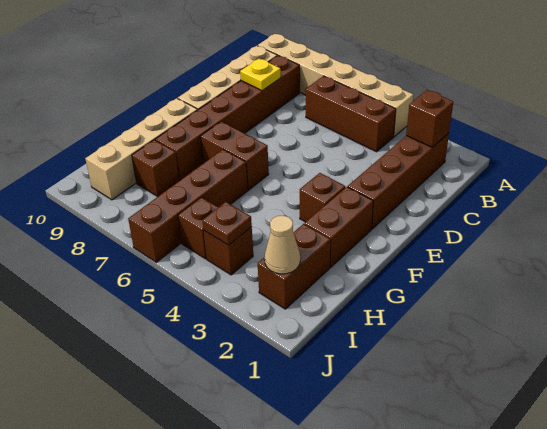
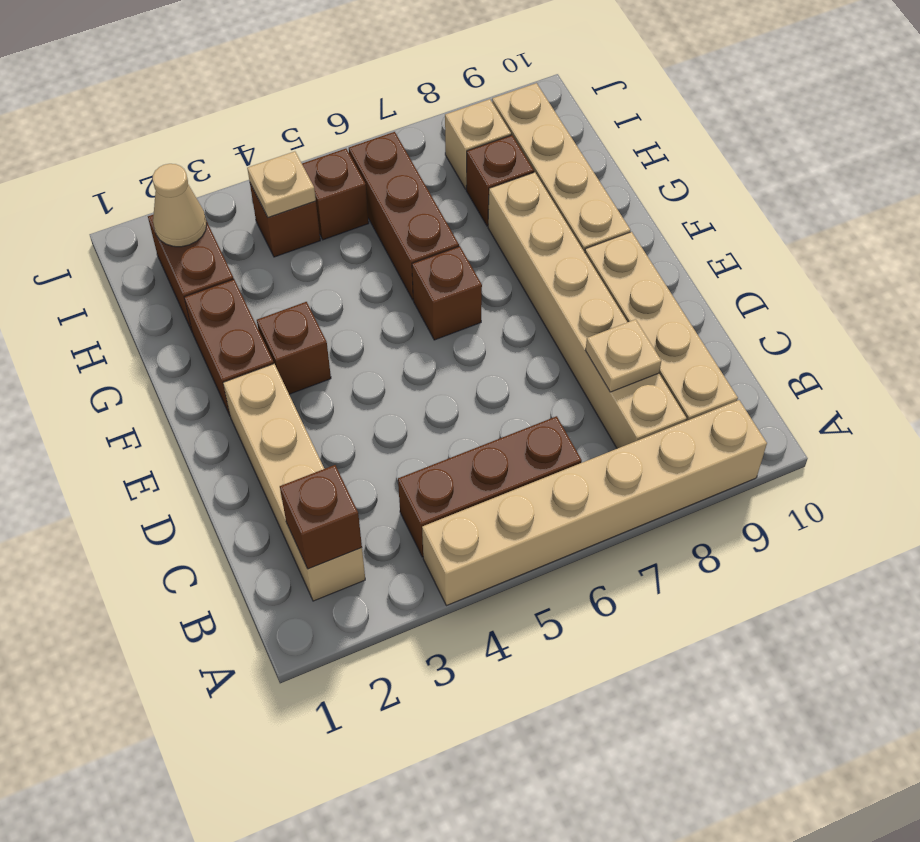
brown brick B2:E2 level 1 -> tan brick B2:E2 level 1
brown brick B8:G8 level 1 -> tan brick B8:G8 level 1
yellow plate C8 level 2 -> tan plate C8 level 2
brown brick F6:F7 level 1 -> brown brick F6 level 1
brown brick G6:J6 level 1 -> brown brick G6:I6 level 1
brown plate I4 level 2 -> tan plate I4 level 2
none -> tan brick I8 level 1

